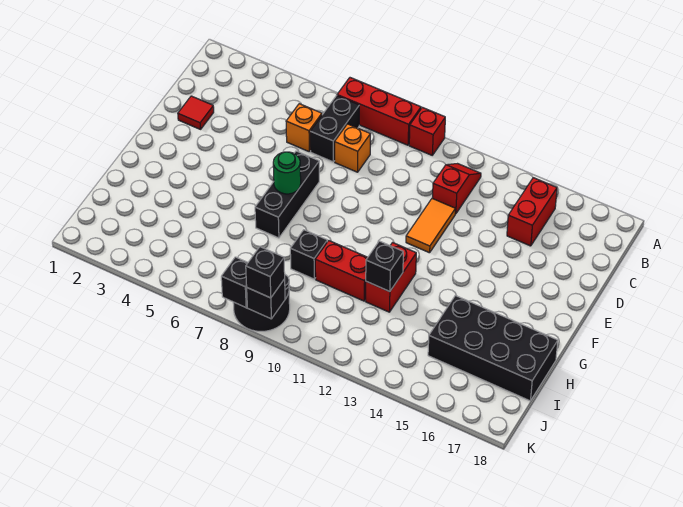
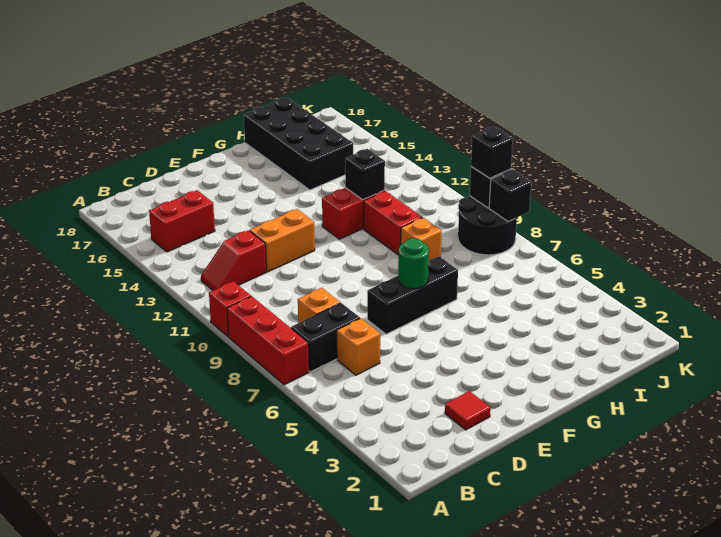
orange tile D12:E12 level 1 -> orange brick D12:E12 level 1
black brick H9 level 1 -> orange brick H9 level 1

